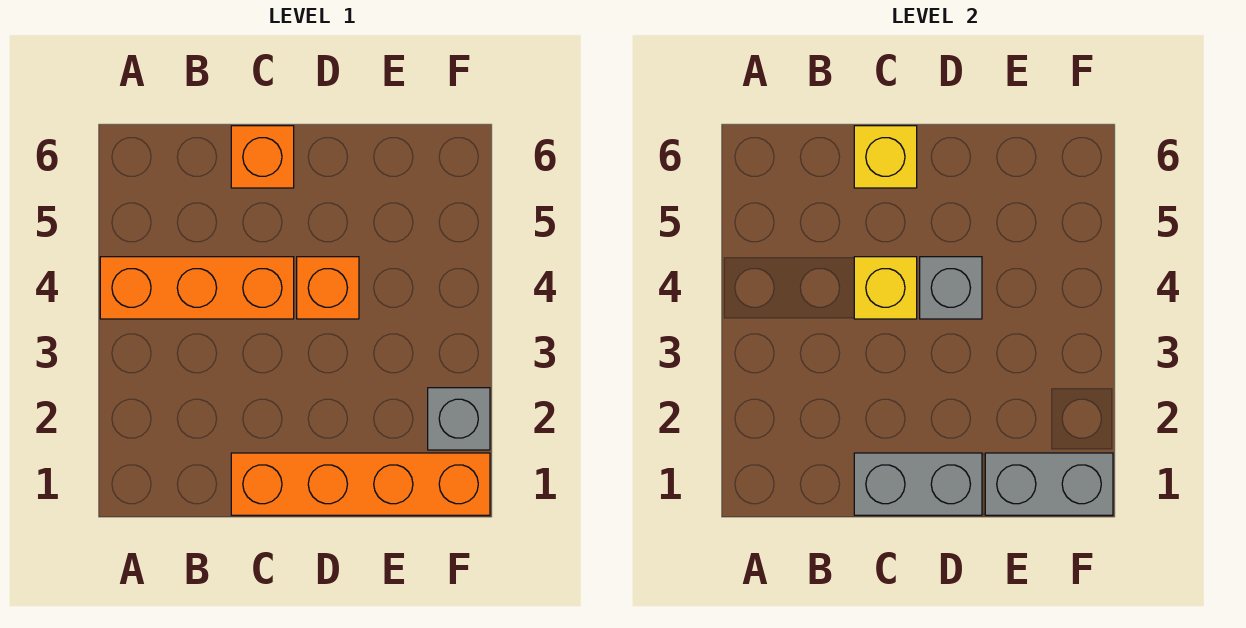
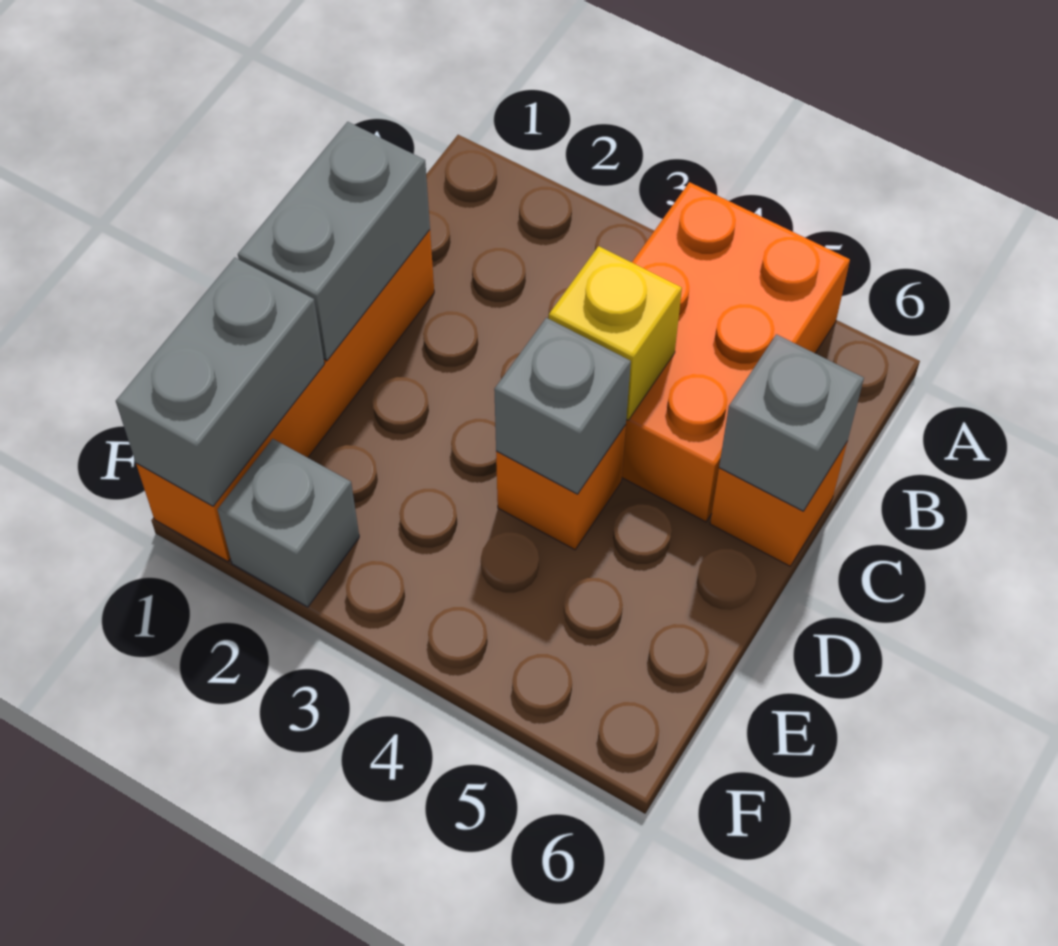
orange brick A4:C4 level 1 -> orange brick A4:C5 level 1
yellow brick C6 level 2 -> grey brick C6 level 2

